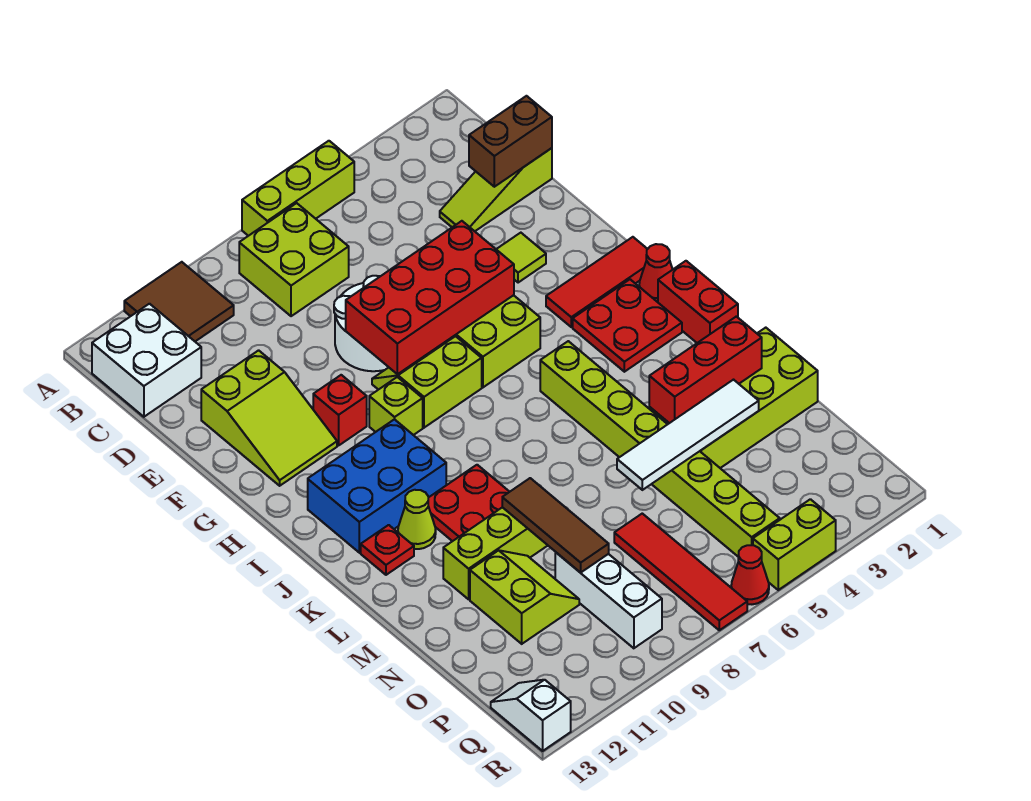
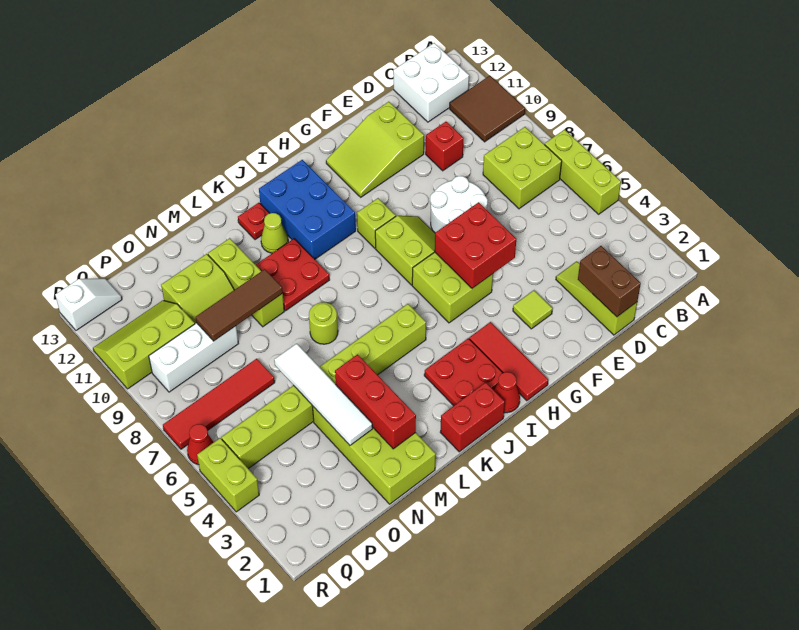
red brick F5:G8 level 2 -> red brick F5:G6 level 2
red brick G10 level 1 -> red brick D10 level 1
none -> lime round brick L7 level 1
none -> lime slope P10:R11 level 1 top 10

